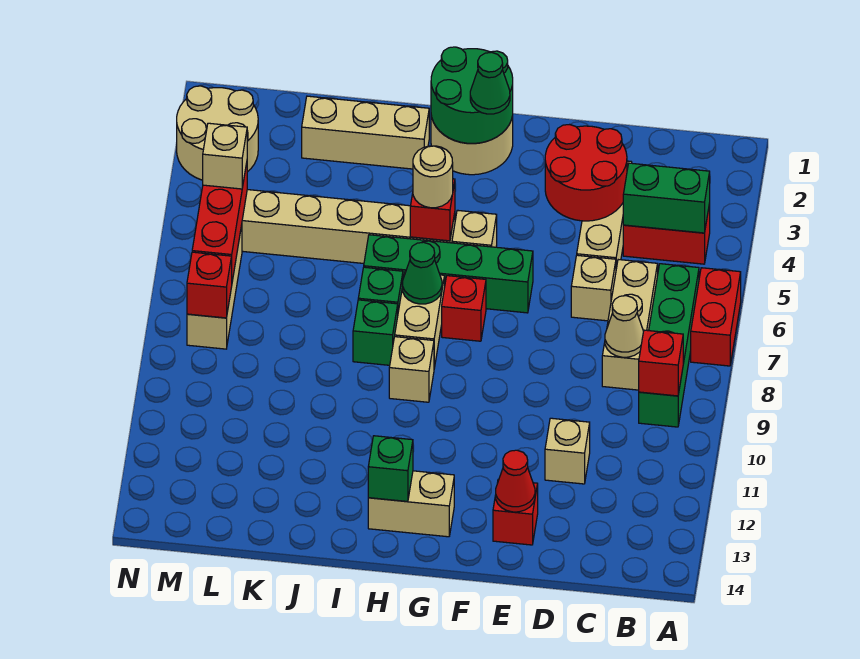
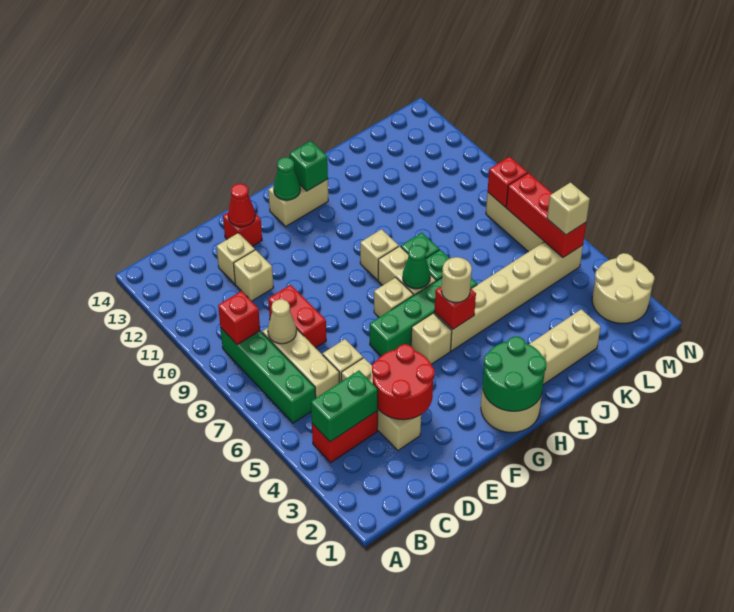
red brick A6:A7 level 1 -> red brick D8:D9 level 1
none -> tan brick D12 level 1
green cone G2 level 3 -> green cone G13 level 2
red brick G7 level 1 -> tan brick G7 level 1

